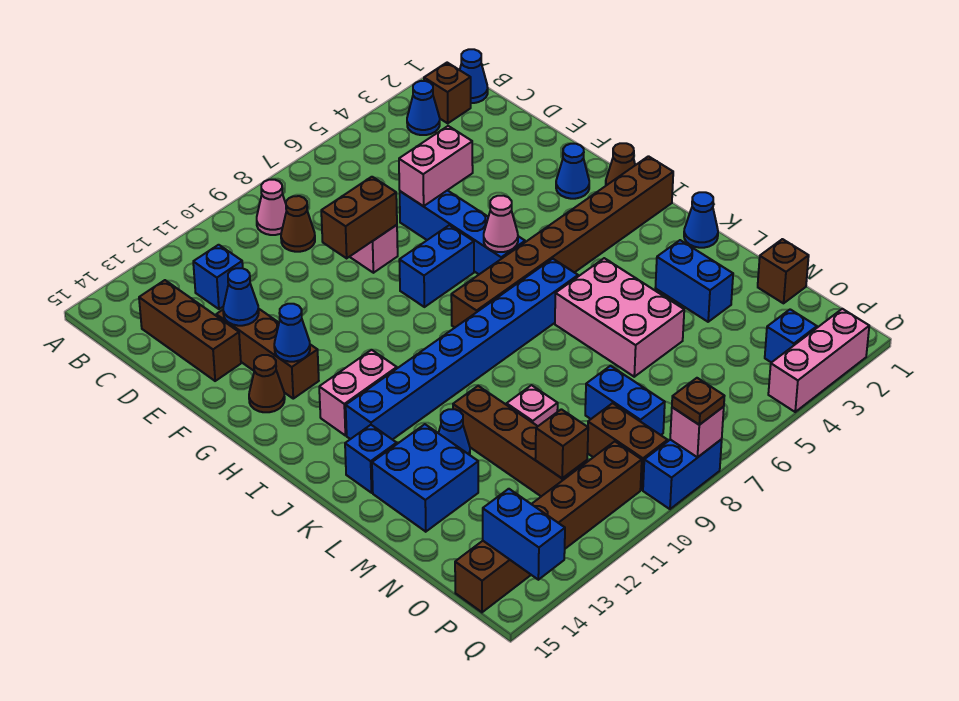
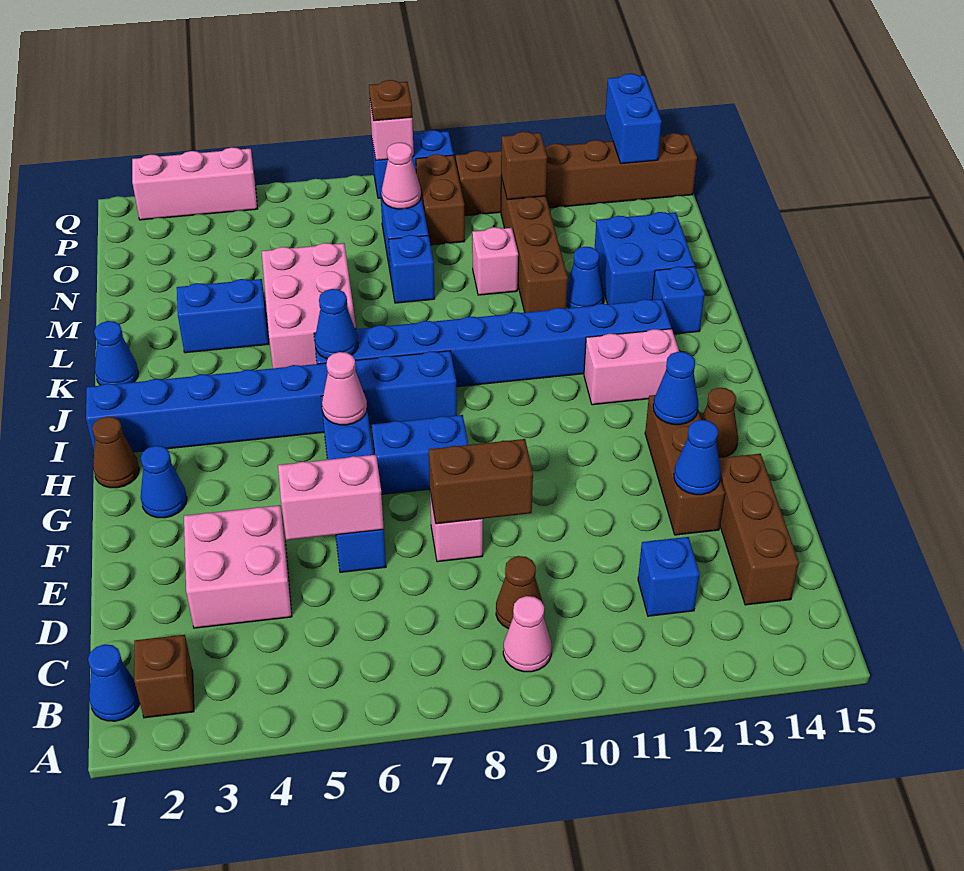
blue cone B3 level 1 -> blue cone J6 level 2
none -> pink brick D3:E4 level 1
brown brick I1:I8 level 1 -> blue brick I1:I8 level 1
blue brick L3:M3 level 1 -> blue brick L3:L4 level 1
brown brick N1 level 1 -> none
none -> pink cone O8 level 2
blue brick P3 level 1 -> blue brick M8 level 1

